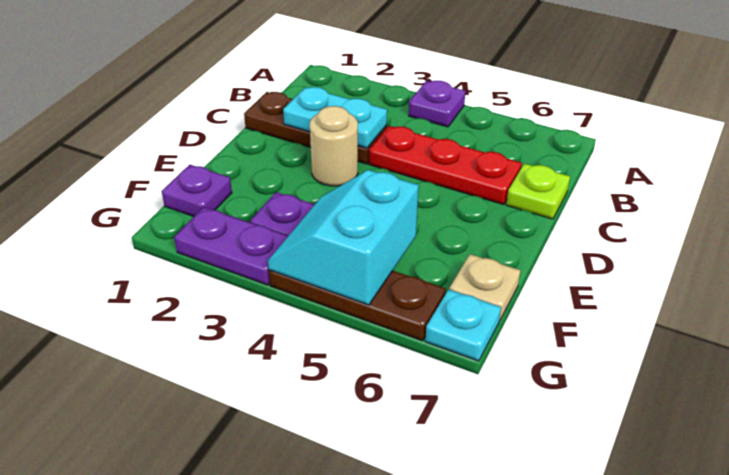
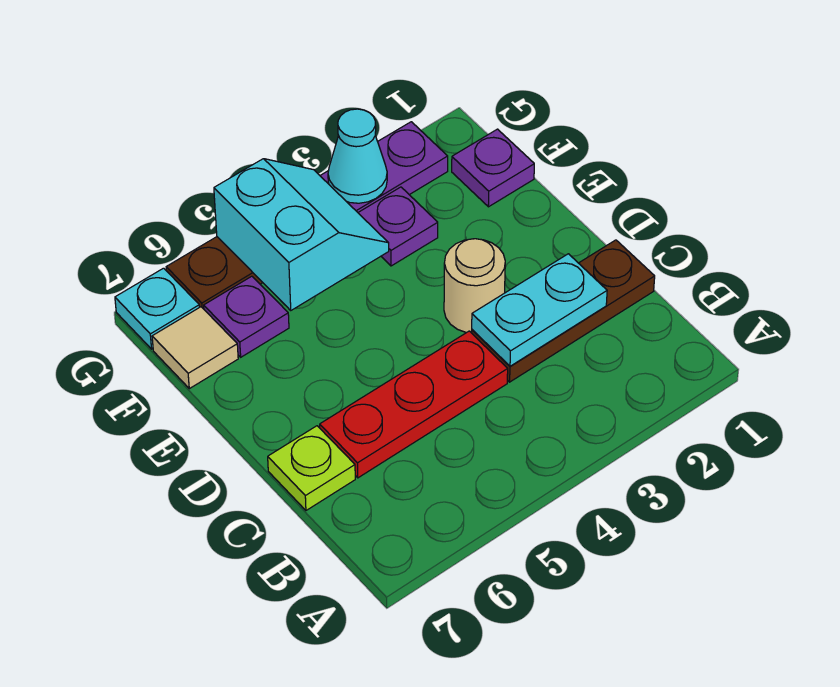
purple plate A4 level 1 -> purple plate F6 level 1
tan plate F7 level 1 -> tan tile F7 level 1
none -> cyan cone G3 level 2

